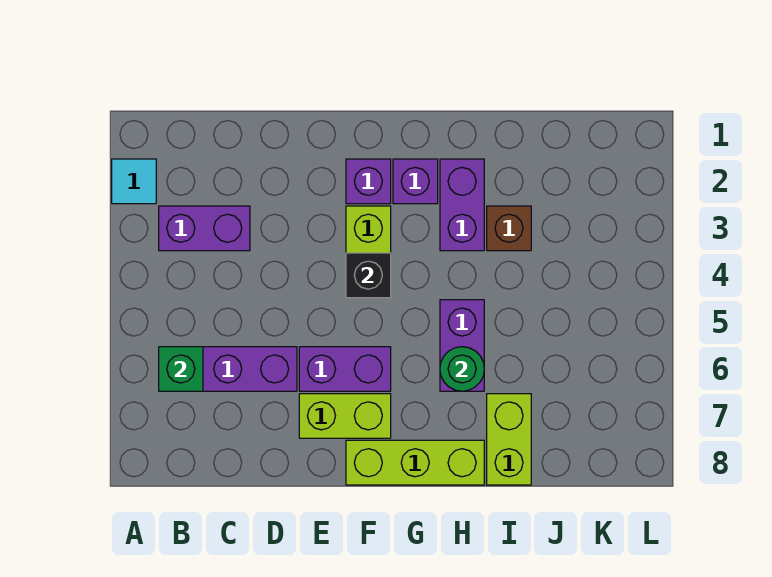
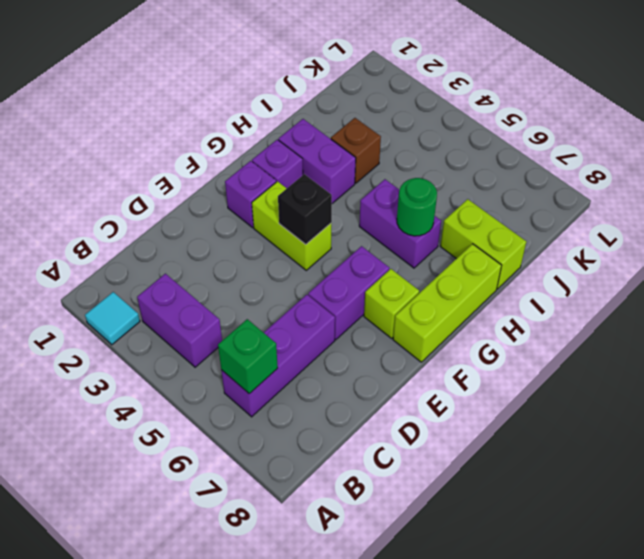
purple brick B3:C3 level 1 -> purple brick B3:B4 level 1
lime brick E7:F7 level 1 -> lime brick F7 level 1

